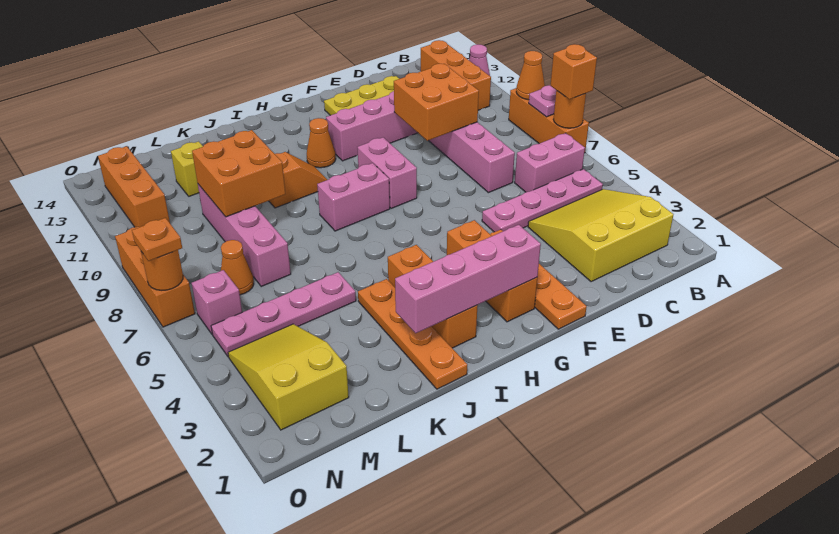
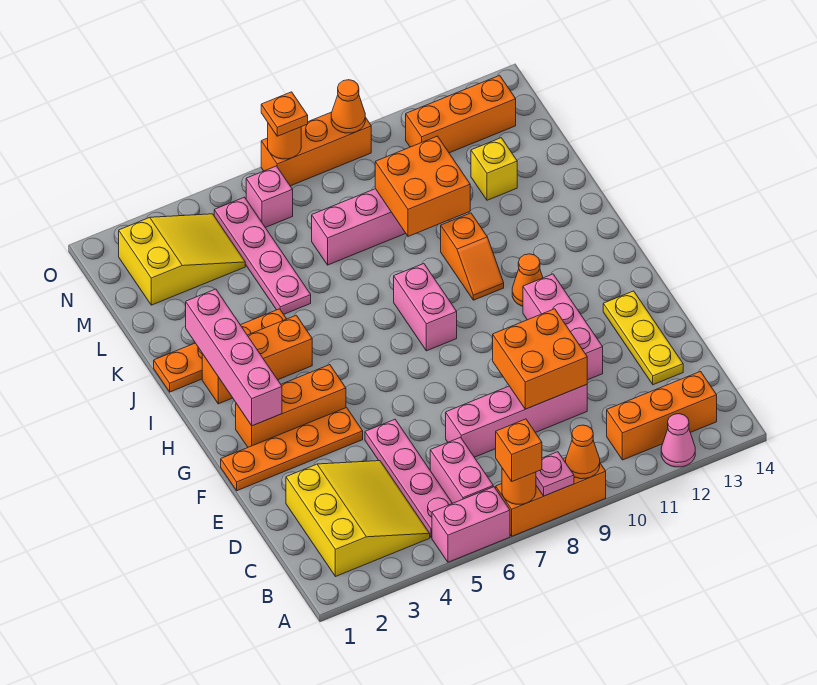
pink brick G8:G9 level 1 -> pink brick A5:A6 level 1
orange cone M7 level 1 -> orange cone O9 level 2

